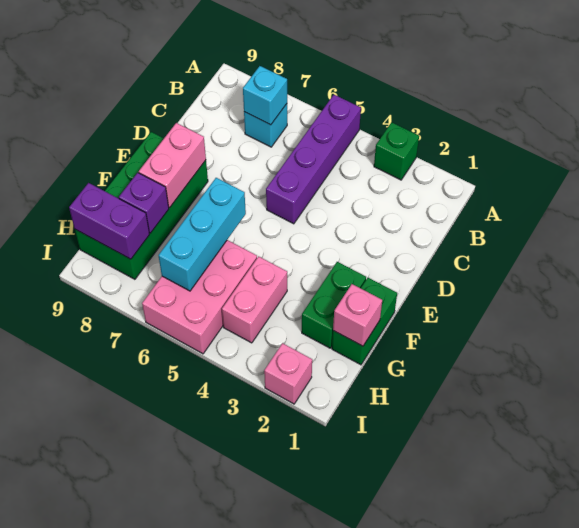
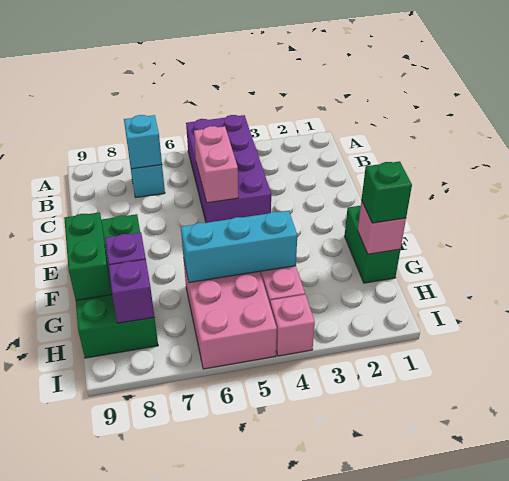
green brick A3 level 1 -> green brick G1 level 3
purple brick A5:D5 level 1 -> purple brick A4:D5 level 1
pink brick E8:F8 level 2 -> pink brick C5:D5 level 2
green brick F2:G2 level 1 -> green brick F9:G9 level 2
cyan brick F6:H6 level 2 -> cyan brick G4:G6 level 2
purple brick H8:H9 level 2 -> purple brick H8 level 2
pink brick I2 level 1 -> pink brick I4 level 1

